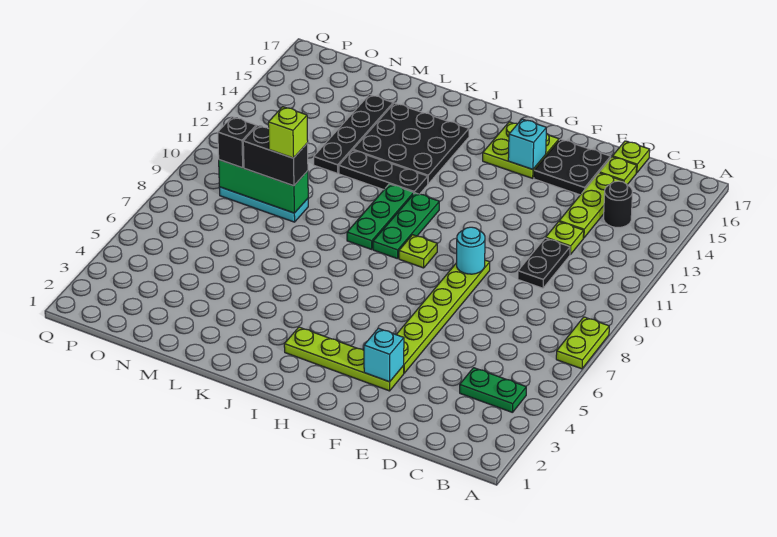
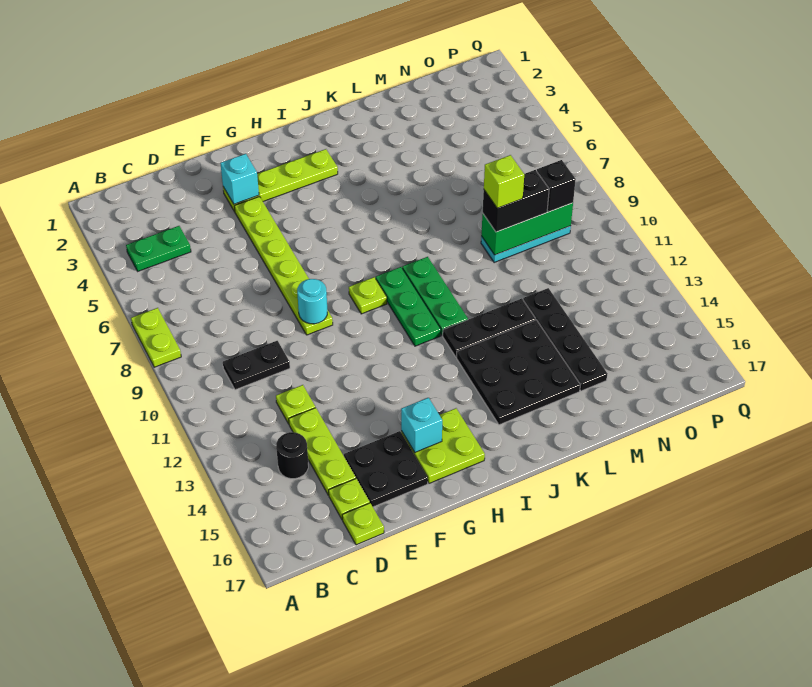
black plate D10:D11 level 1 -> black plate C10:D10 level 1

